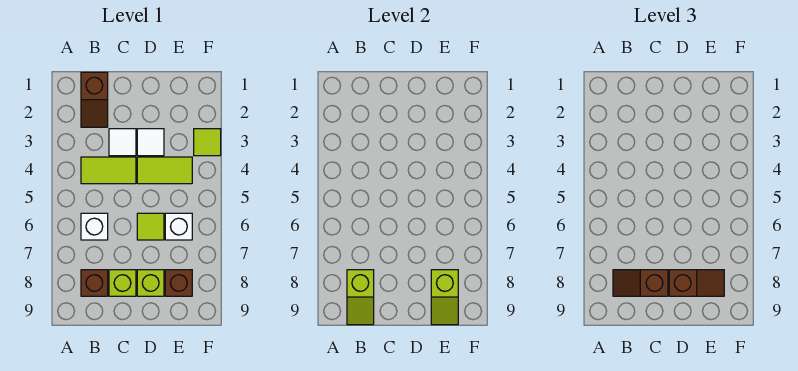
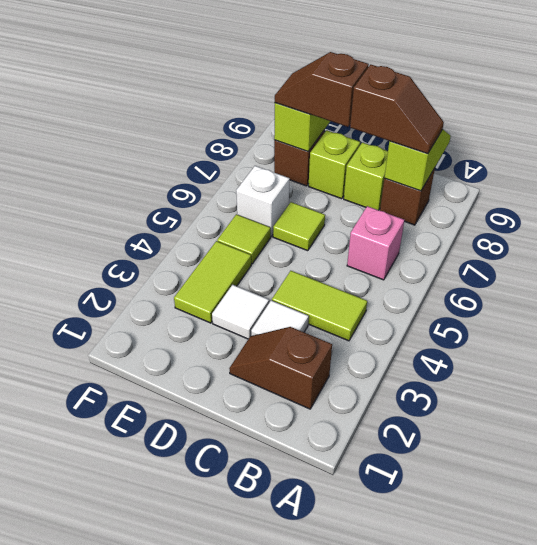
brown slope B1:B2 level 1 top 1 -> brown slope B2:C2 level 1 top B
white brick B6 level 1 -> pink brick B6 level 1
lime tile D4:E4 level 1 -> lime tile E3:E4 level 1
lime tile F3 level 1 -> lime tile E5 level 1

